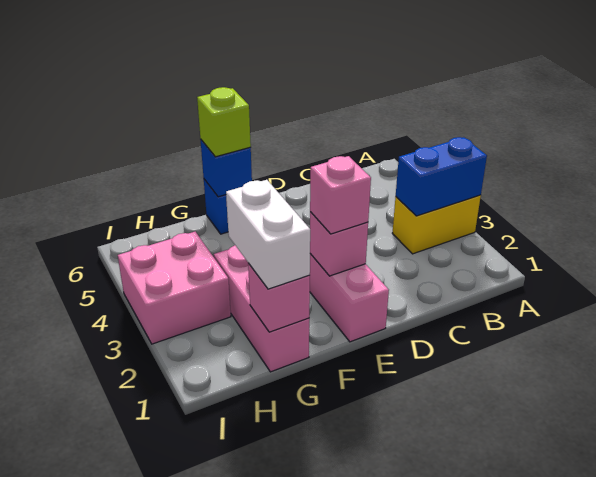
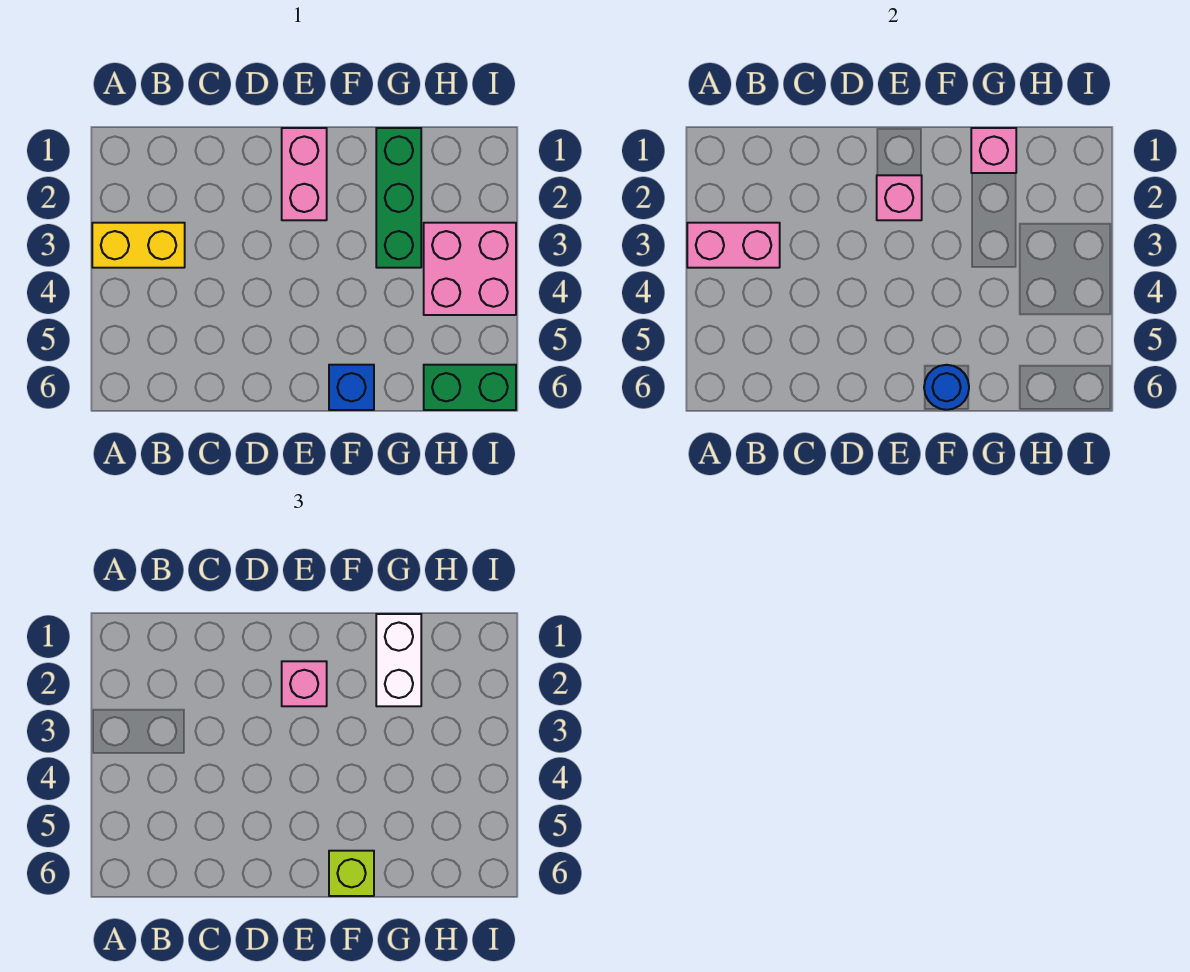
blue brick A3:B3 level 2 -> pink brick A3:B3 level 2
blue brick F6 level 2 -> blue round brick F6 level 2
pink brick G1:G3 level 1 -> green brick G1:G3 level 1
none -> green brick H6:I6 level 1

